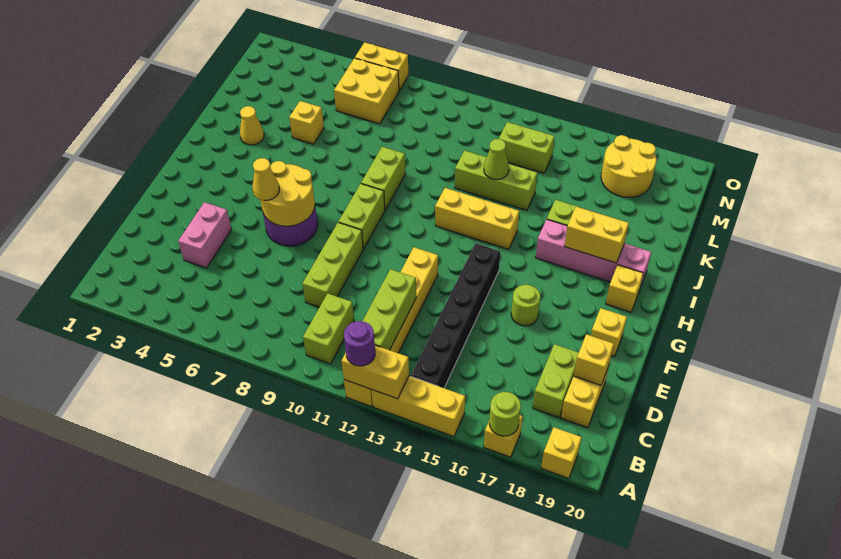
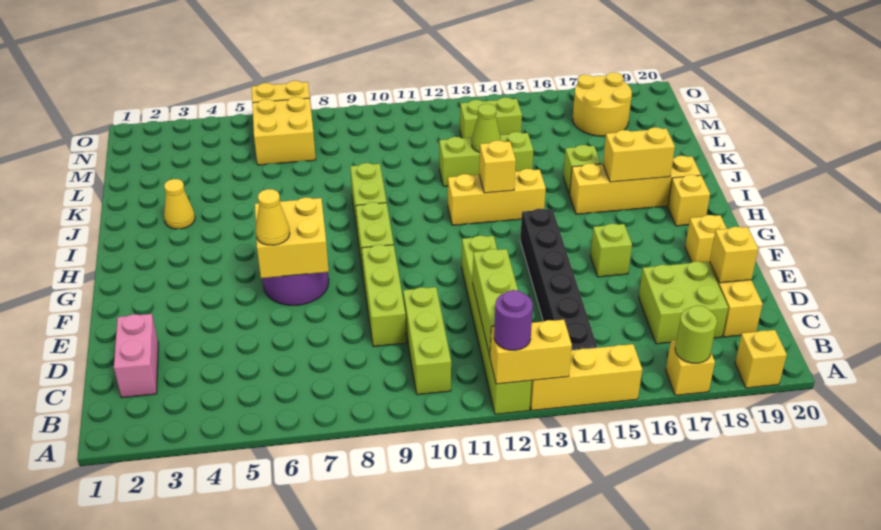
yellow brick A12:F12 level 1 -> lime brick A12:F12 level 1
lime brick B10:C10 level 1 -> lime brick B10:D10 level 1
lime brick C18:D18 level 1 -> lime brick C17:D18 level 1
pink brick D4:E4 level 1 -> pink brick C2:D2 level 1
yellow round brick F6:G7 level 2 -> yellow brick F6:G7 level 2
lime round brick F16 level 1 -> lime brick F16 level 1
pink brick I16:I19 level 1 -> yellow brick I16:I19 level 1
yellow brick K5 level 1 -> yellow brick I13 level 2

